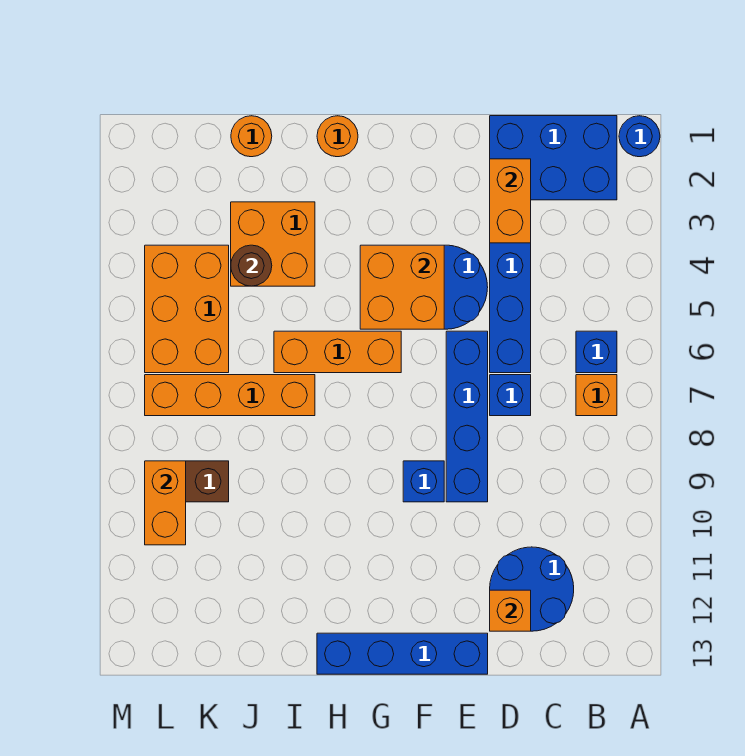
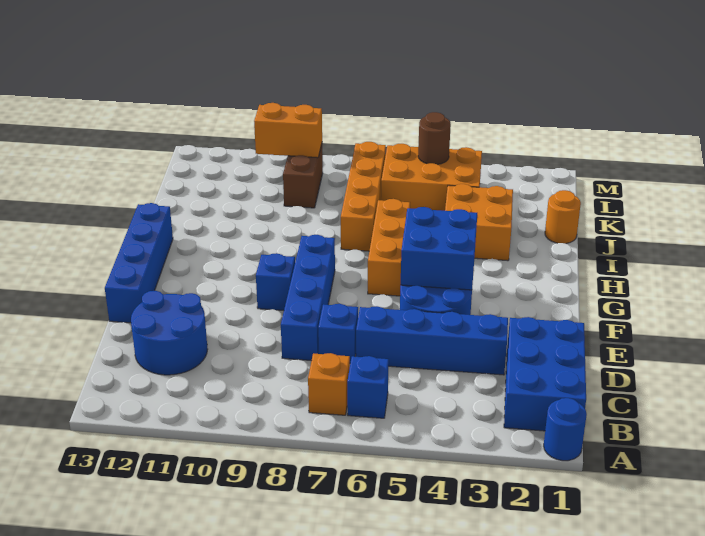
orange brick D2:D3 level 2 -> none
orange brick D12 level 2 -> none
blue brick E6:E9 level 1 -> blue brick D8:G8 level 1
orange brick F4:G5 level 2 -> blue brick F4:G5 level 2
orange round brick H1 level 1 -> none
brown round brick J4 level 2 -> brown round brick L5 level 2

